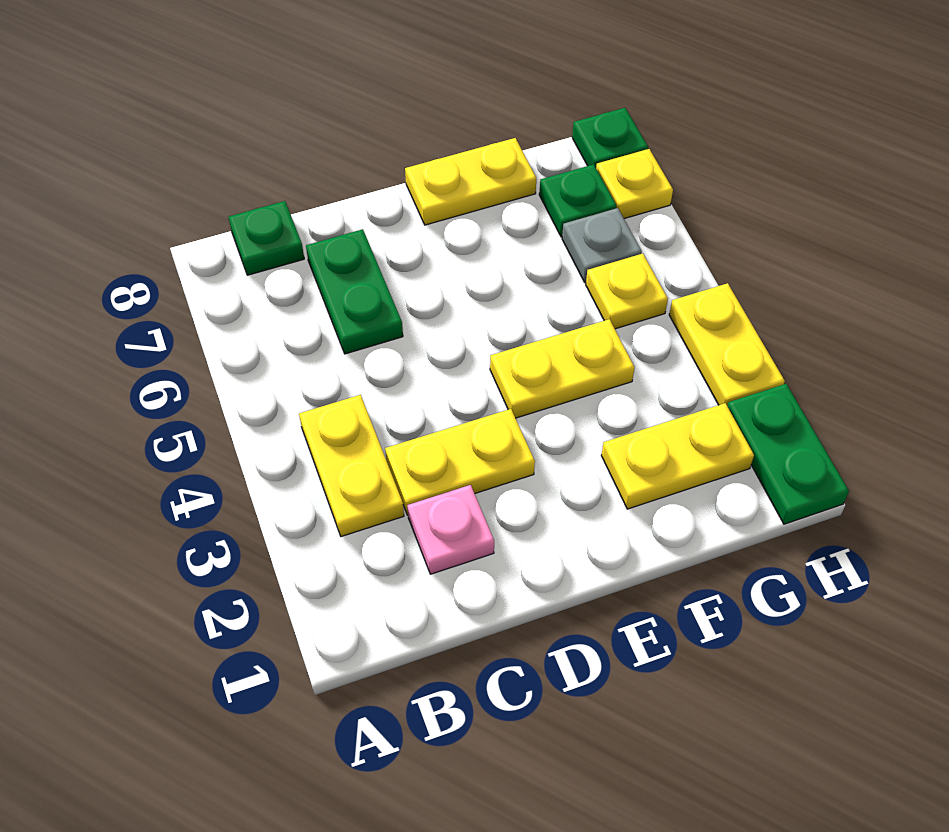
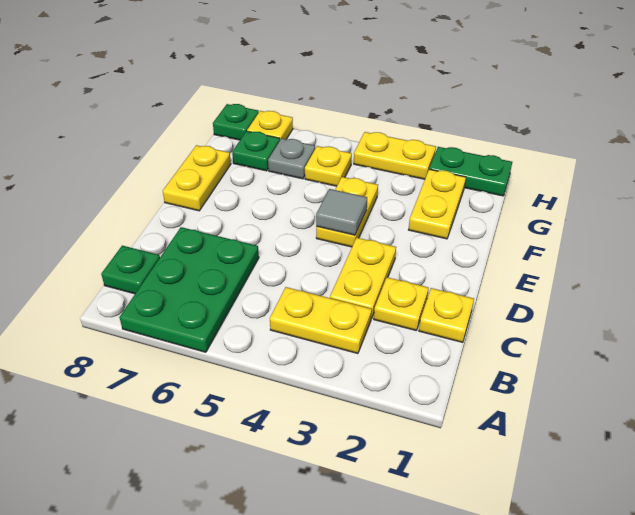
none -> yellow plate C1 level 1
pink plate C2 level 1 -> yellow plate C2 level 1
green plate C6:C7 level 1 -> green plate A6:C7 level 1
none -> grey tile E4 level 2

